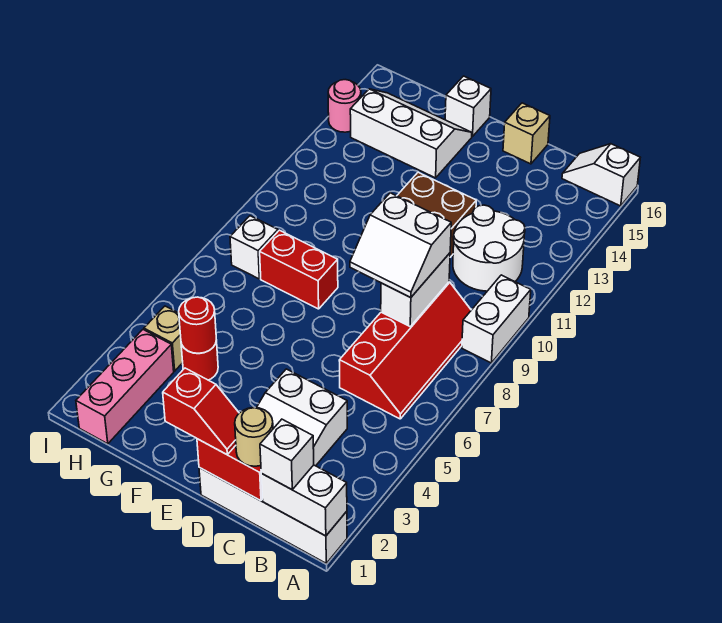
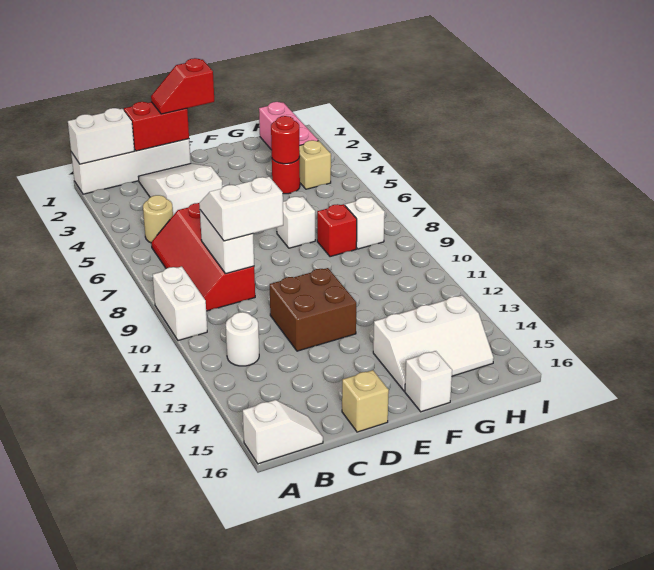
white brick B1 level 3 -> white brick F7 level 1
white round brick B11:C12 level 1 -> white round brick B12 level 1
tan round brick C1 level 3 -> tan round brick B5 level 1
red brick F8:G8 level 1 -> red brick G8 level 1
pink round brick I14 level 1 -> none

